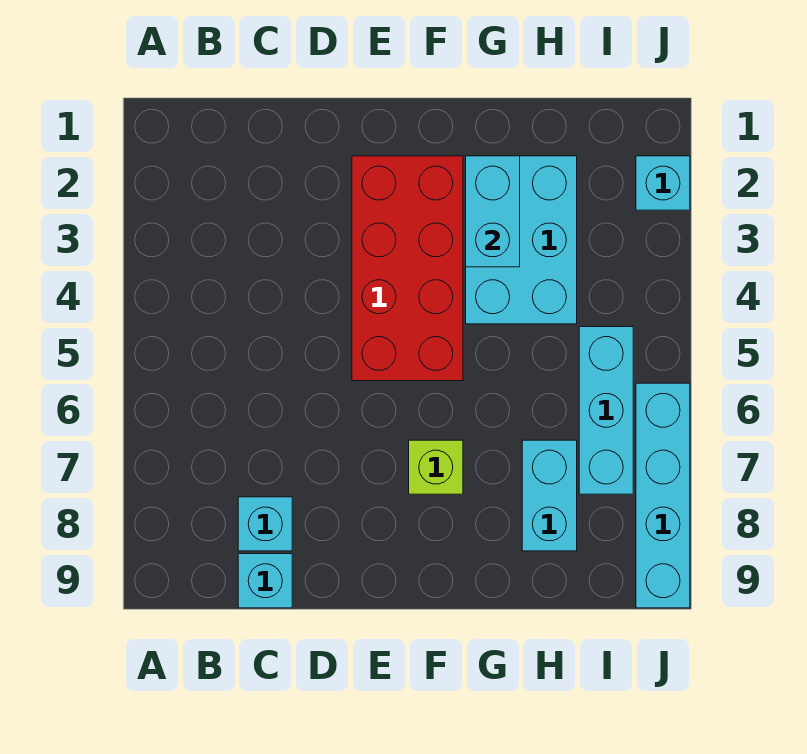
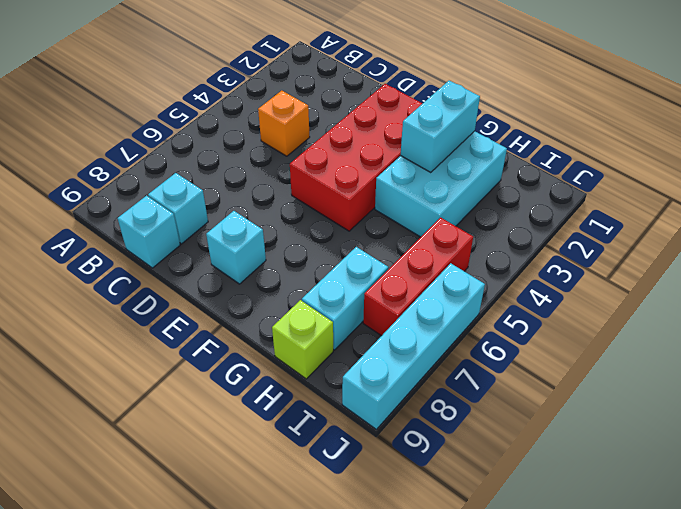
none -> orange brick C4 level 1
lime brick F7 level 1 -> lime brick H9 level 1
cyan brick I5:I7 level 1 -> red brick I5:I7 level 1
cyan brick J2 level 1 -> cyan brick E8 level 1

